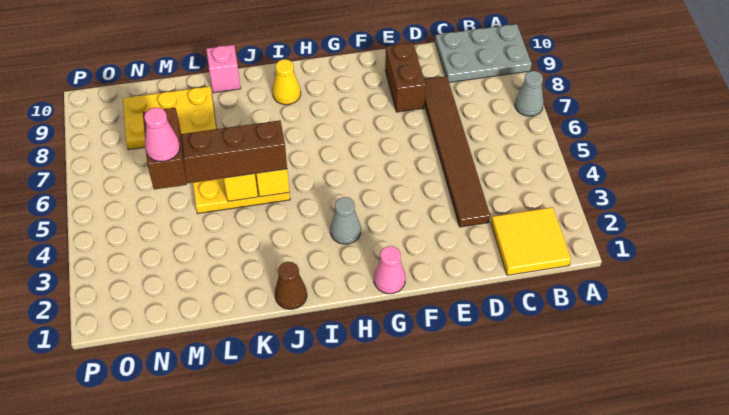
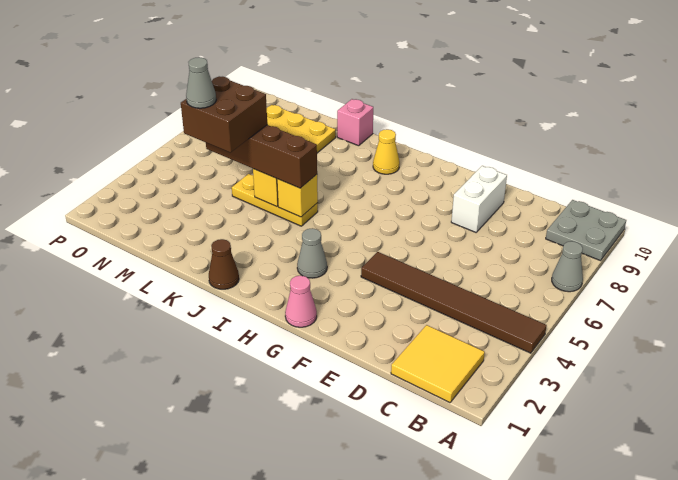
grey plate A9:C10 level 1 -> grey plate A9:B10 level 1
brown tile D3:D8 level 1 -> brown tile A4:F4 level 1
brown brick E8:E9 level 1 -> white brick E8:E9 level 1
brown brick M4:M5 level 4 -> brown brick L4:M5 level 4
pink cone M4 level 5 -> grey cone M4 level 5

